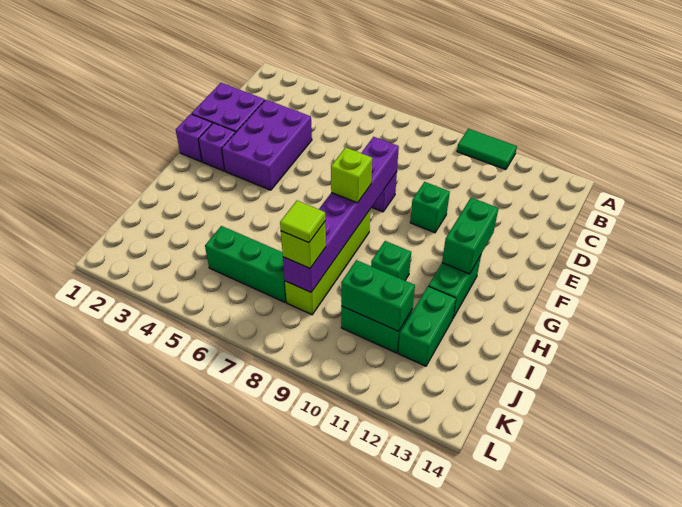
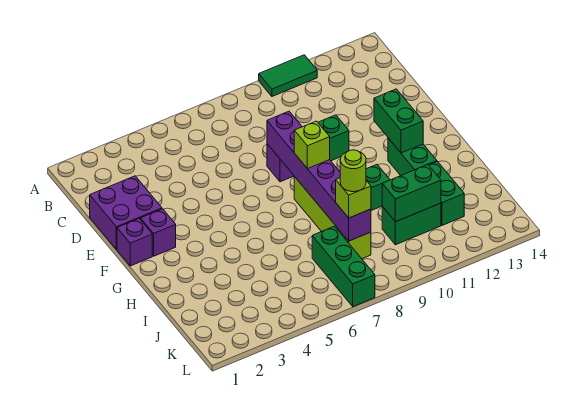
purple brick D3:F4 level 1 -> none
green brick J5:J7 level 1 -> green brick J7:L7 level 1
lime tile J8 level 4 -> lime round brick J8 level 4

